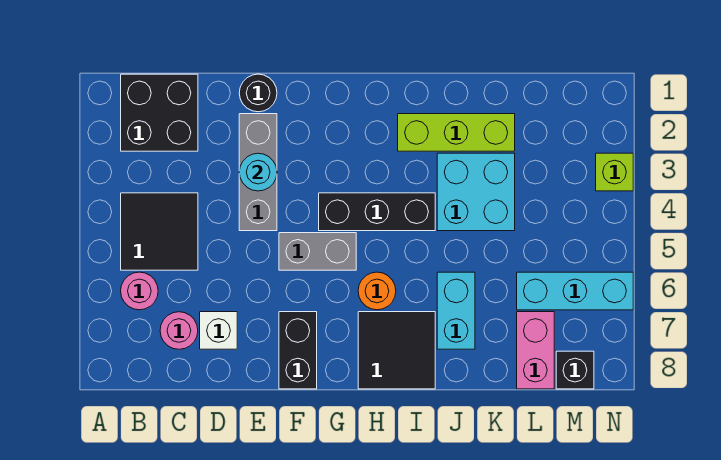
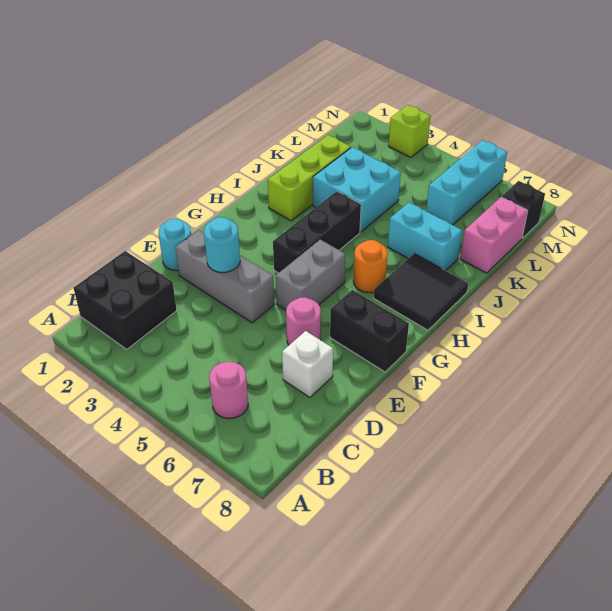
black tile B4:C5 level 1 -> none
pink round brick C7 level 1 -> pink round brick E6 level 1
black round brick E1 level 1 -> cyan round brick E1 level 1
pink brick L7:L8 level 1 -> pink brick K8:L8 level 1

